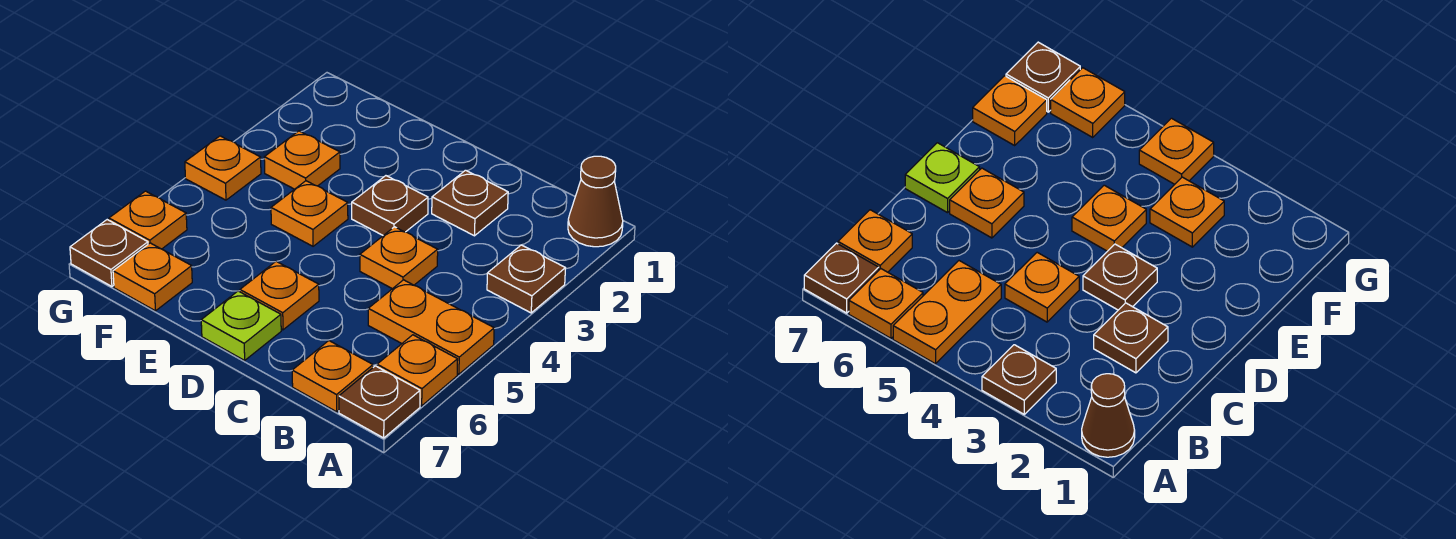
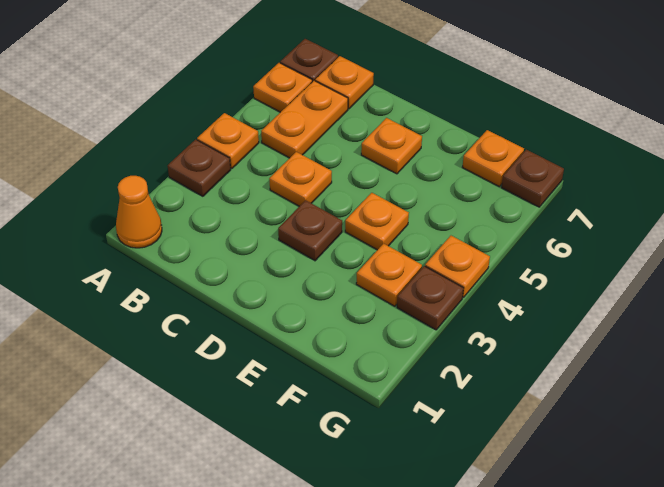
brown cone A1 level 1 -> orange cone A1 level 1
orange plate A5:B5 level 1 -> orange plate B5:B6 level 1
brown plate C2 level 1 -> brown plate G3 level 1
lime plate D7 level 1 -> none
orange plate G6 level 1 -> orange plate A4 level 1

